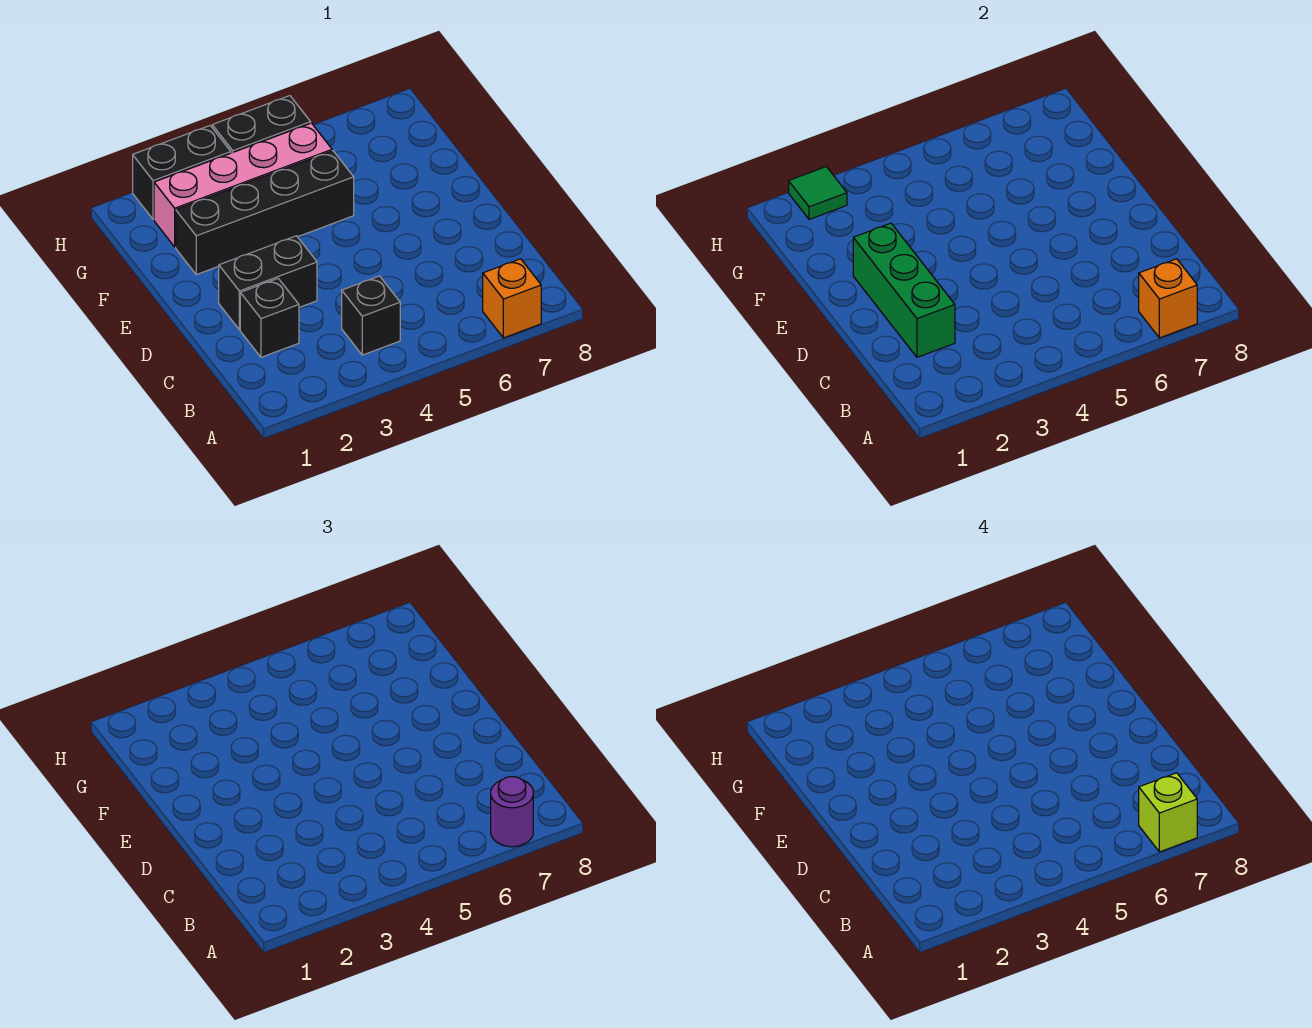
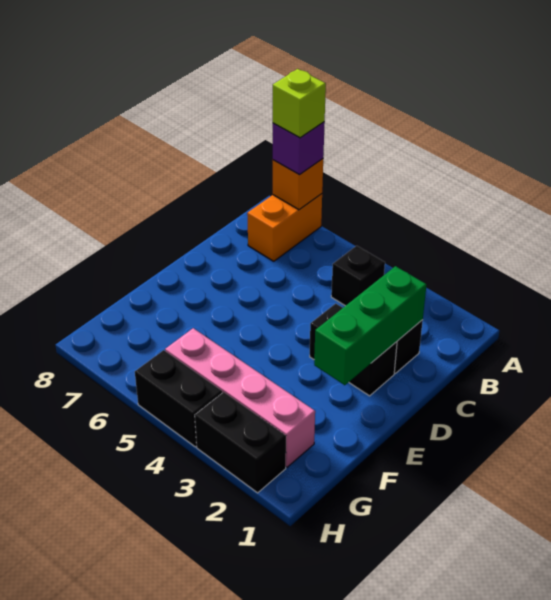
orange brick A7 level 1 -> orange brick A7:B7 level 1
purple round brick A7 level 3 -> purple brick A7 level 3
black brick F2:F5 level 1 -> none
green tile H2 level 2 -> none

